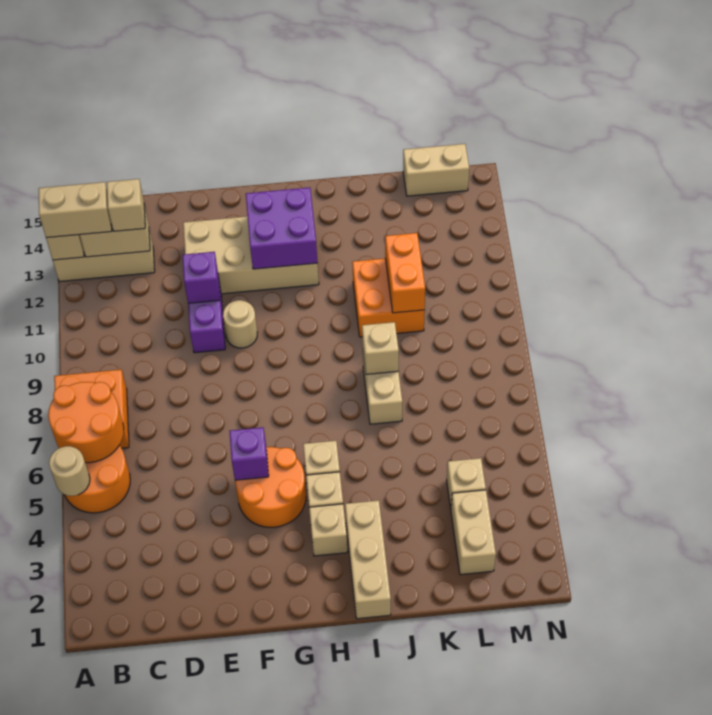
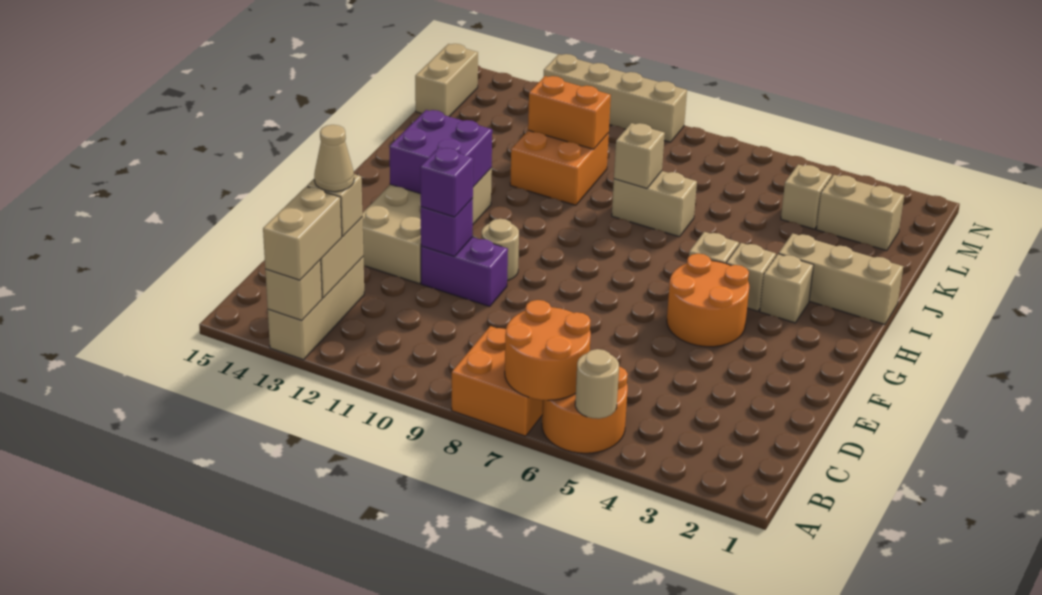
none -> tan cone C13 level 4
purple brick F5 level 2 -> purple brick E11 level 3
none -> tan brick N9:N12 level 1

